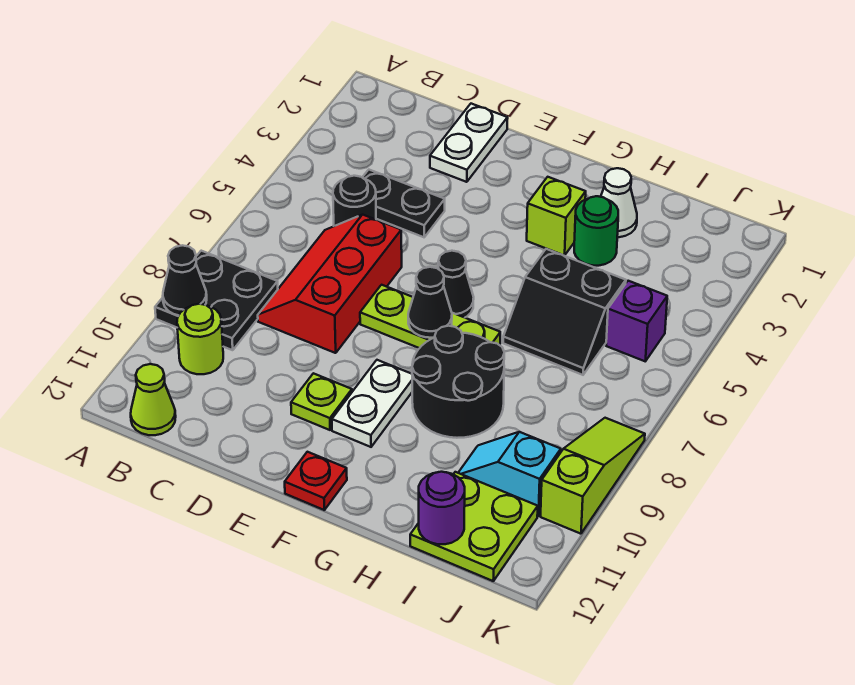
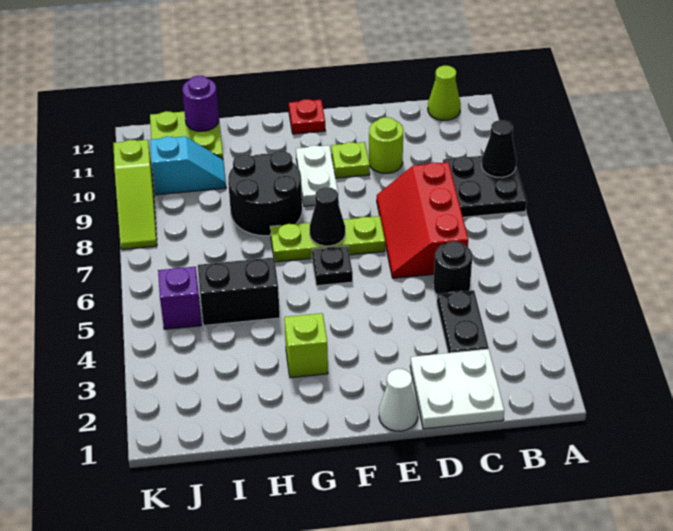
lime round brick B10 level 1 -> lime round brick D10 level 1
black plate C4:D4 level 1 -> black plate C3:C4 level 1
red slope C6:D8 level 1 top D -> red slope C6:D8 level 1 top C
white plate D1:D2 level 1 -> white plate C1:D2 level 1
black cone F6 level 1 -> black plate F6 level 1
white cone H2 level 1 -> white cone E1 level 1
green round brick H3 level 1 -> none

